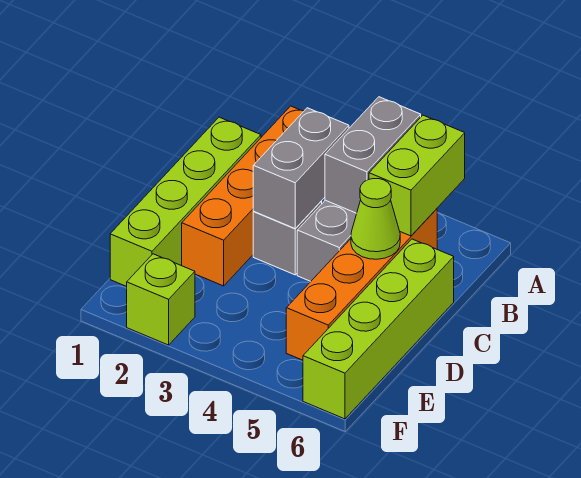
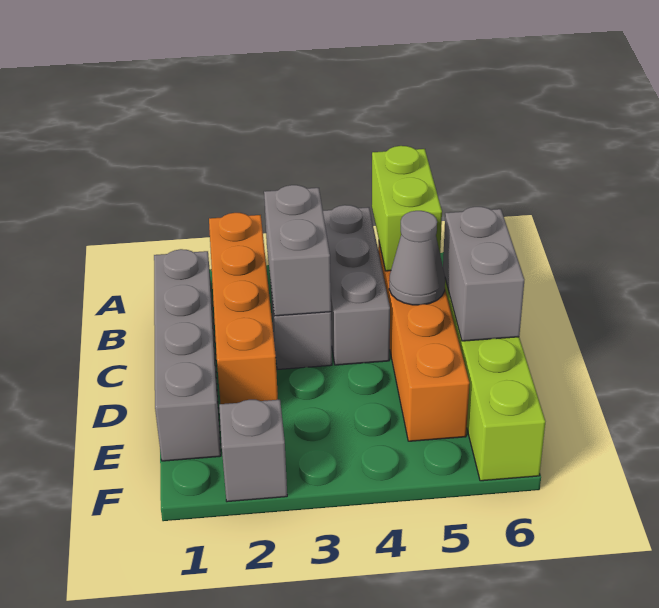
grey brick A4:B4 level 2 -> grey brick C6:D6 level 2
lime brick B1:E1 level 1 -> grey brick B1:E1 level 1
lime cone C5 level 2 -> grey cone C5 level 2
lime brick F2 level 1 -> grey brick F2 level 1

